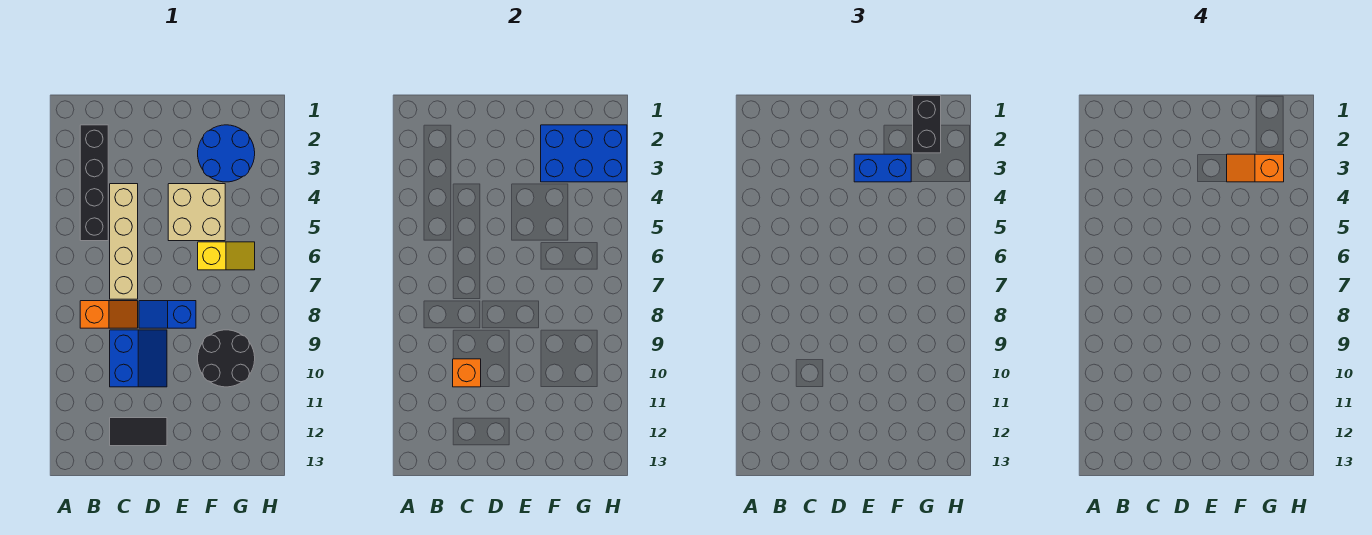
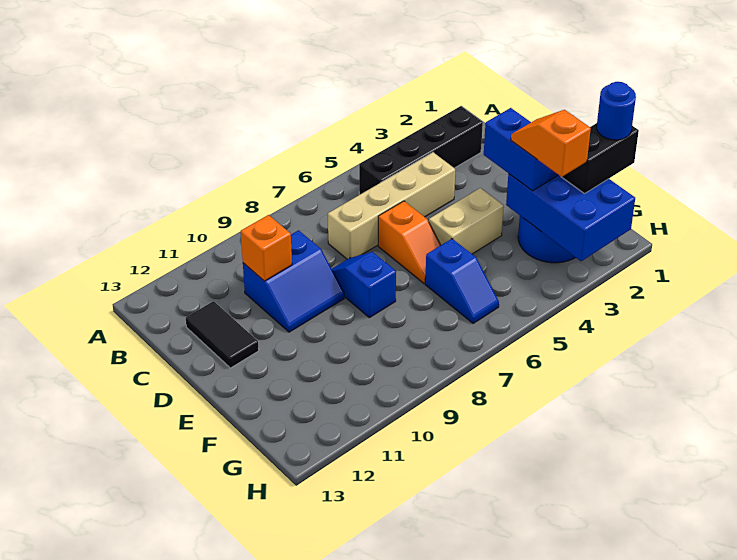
orange slope B8:C8 level 1 top B -> orange slope D6:E6 level 1 top D
tan brick E4:F5 level 1 -> tan brick E4:E5 level 1
yellow slope F6:G6 level 1 top F -> blue slope F6:G6 level 1 top F
black round brick F9:G10 level 1 -> none
none -> blue round brick G1 level 4

